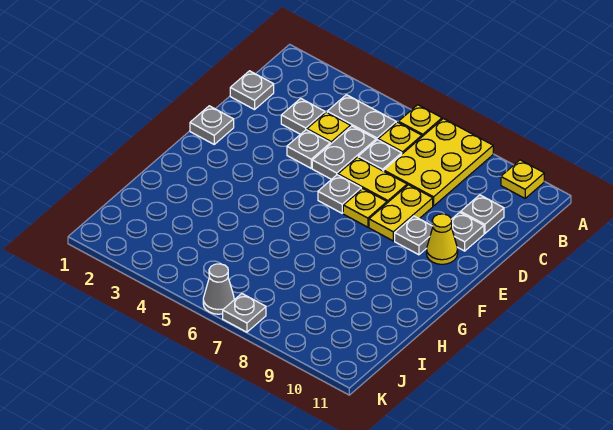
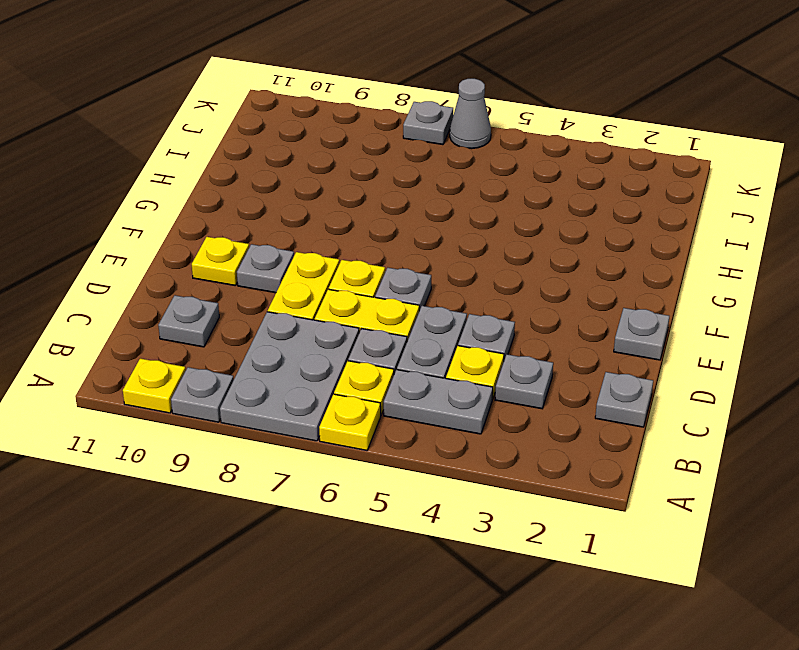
yellow plate A7:C8 level 1 -> grey plate A7:C8 level 1
grey plate D10 level 1 -> grey plate A9 level 1
yellow cone E10 level 1 -> yellow plate E10 level 1

